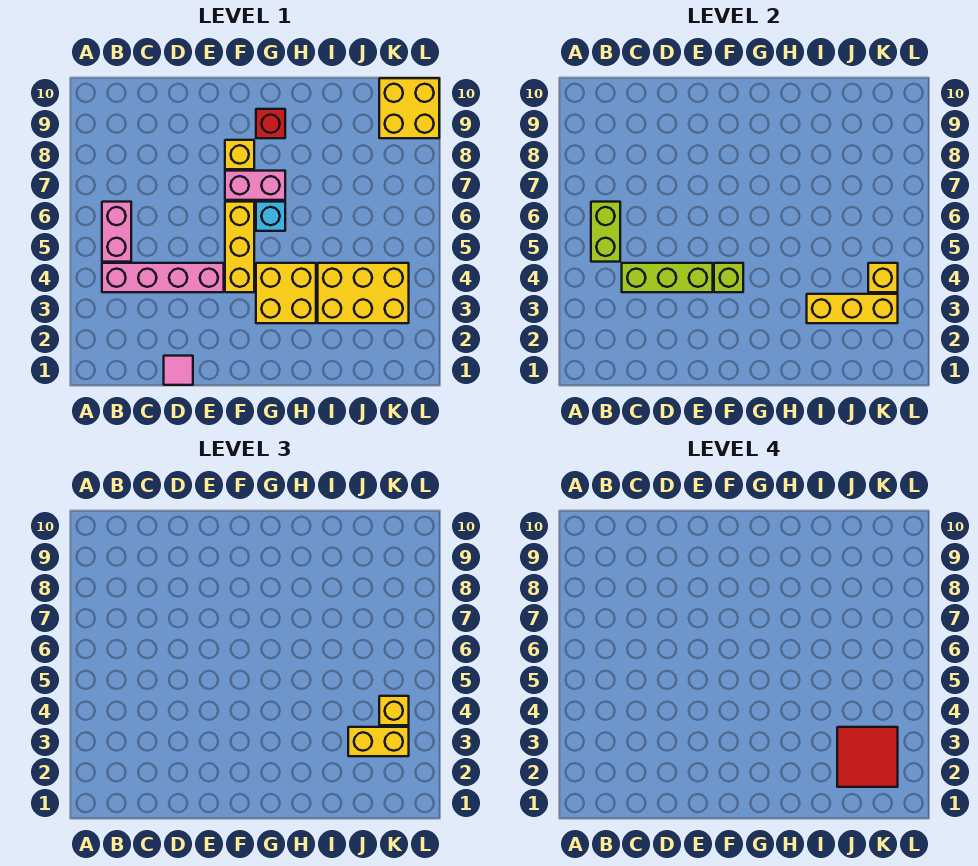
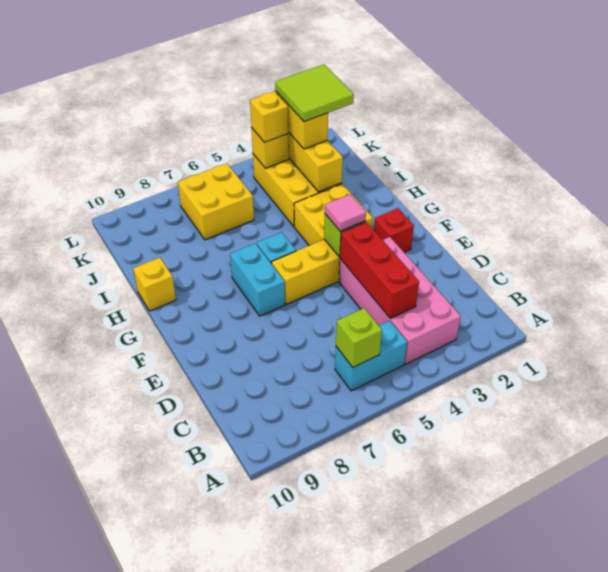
pink brick B4:E4 level 1 -> pink brick B3:E4 level 1
pink brick B5:B6 level 1 -> cyan brick B5:B6 level 1
lime brick B5:B6 level 2 -> lime brick B6 level 2
lime brick C4:E4 level 2 -> red brick C4:E4 level 2
pink tile D1 level 1 -> pink tile F4 level 3
pink brick F7:G7 level 1 -> cyan brick F7:G7 level 1
yellow brick F8 level 1 -> yellow brick H10 level 1
red brick G9 level 1 -> red brick F2 level 1
red tile J2:K3 level 4 -> lime tile J2:K3 level 4
yellow brick K9:L10 level 1 -> yellow brick J6:K7 level 1

